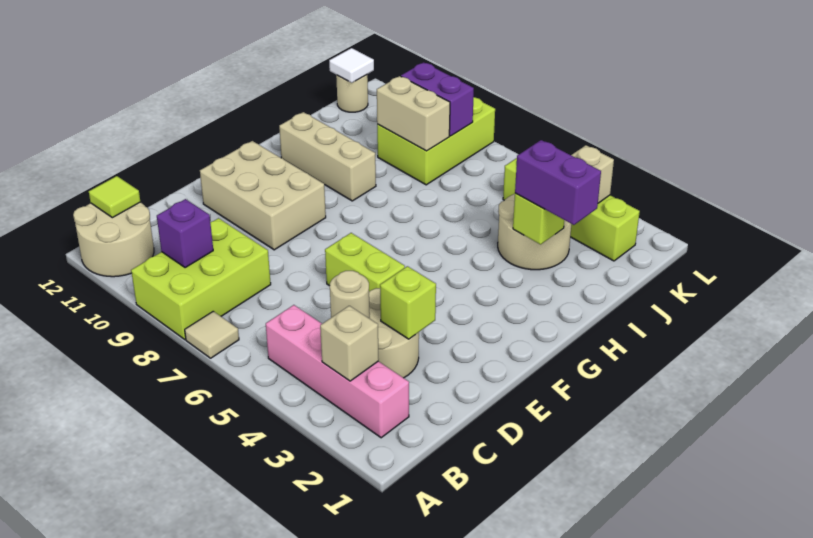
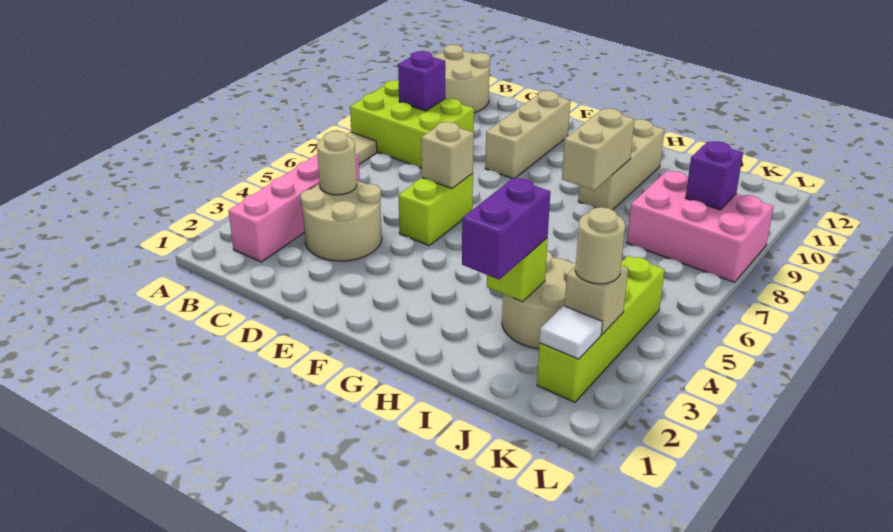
tan brick B3 level 2 -> tan brick E6 level 2
lime tile B12 level 2 -> none
lime brick D3 level 2 -> none
tan brick E9:F11 level 1 -> tan brick E9:E11 level 1
lime brick J8:L9 level 1 -> pink brick J8:L9 level 1
tan brick J8:J9 level 2 -> tan brick H8:H9 level 2
purple brick K8:K9 level 2 -> purple brick K9 level 2
tan round brick K12 level 1 -> tan round brick K3 level 3
white tile K12 level 2 -> white tile K2 level 2

